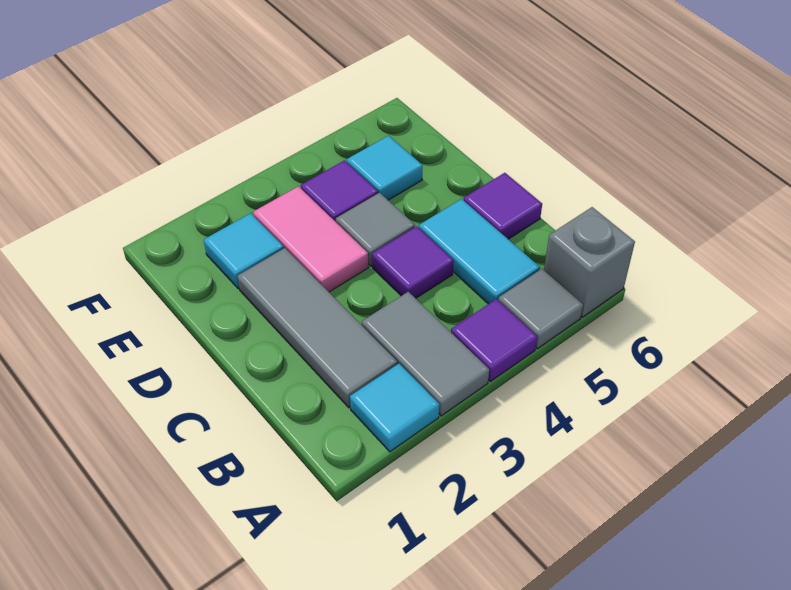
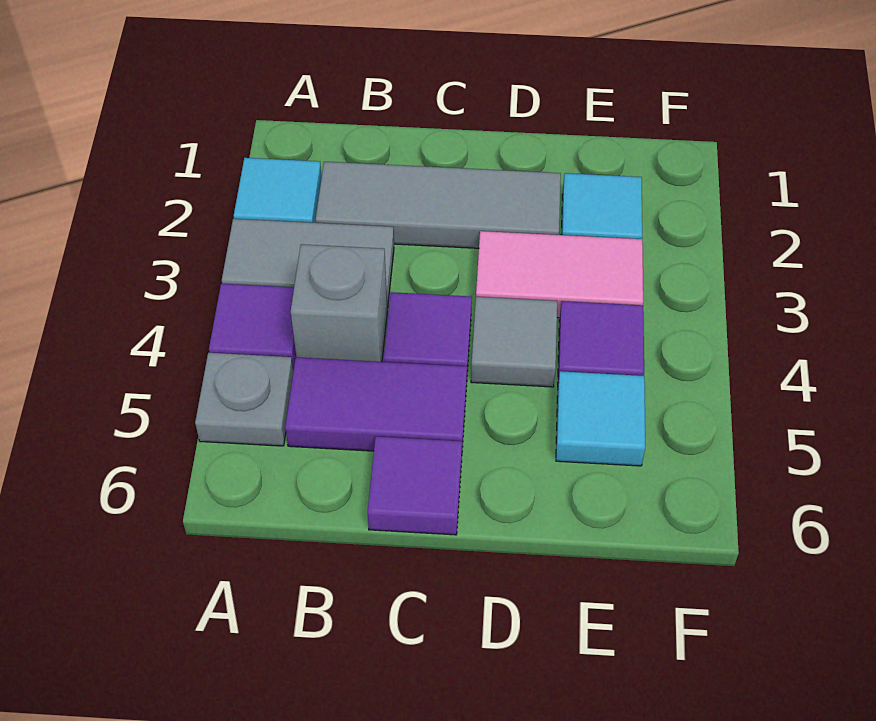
grey tile A5 level 1 -> grey plate A5 level 1
grey brick A6 level 1 -> grey brick B4 level 1
cyan tile B5:C5 level 1 -> purple tile B5:C5 level 1

